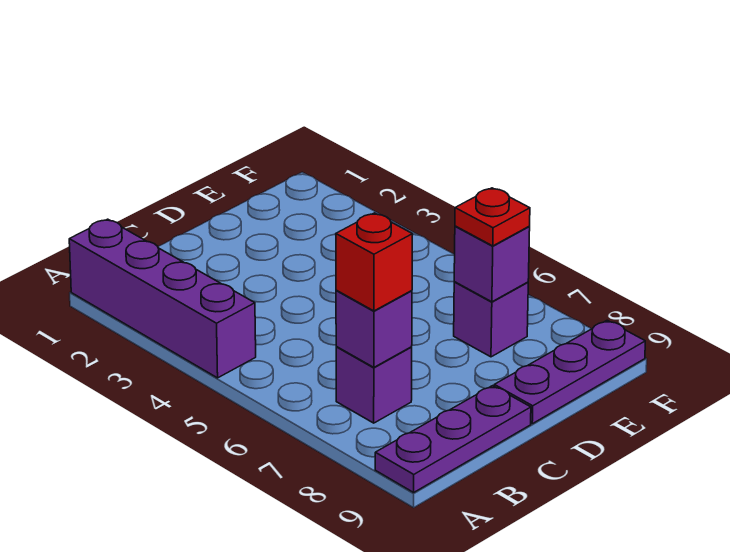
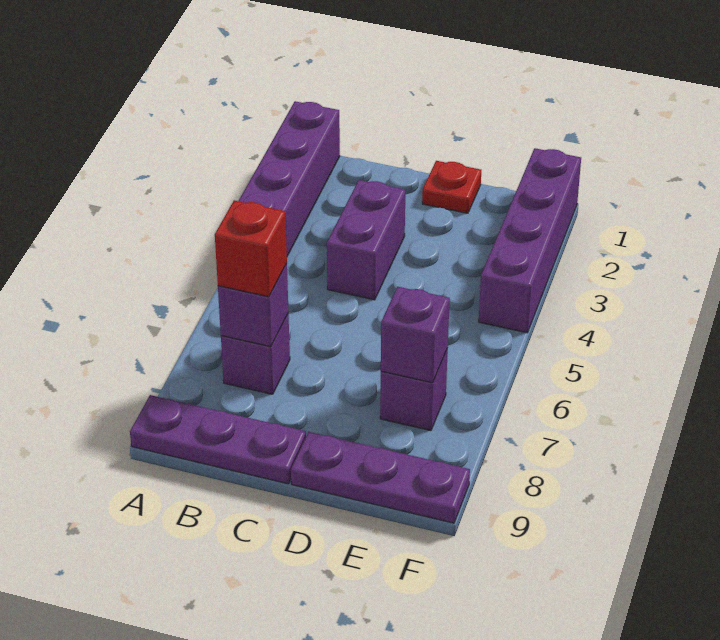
none -> purple brick C3:C4 level 1
red plate E7 level 3 -> red plate D1 level 1
none -> purple brick F1:F4 level 1

